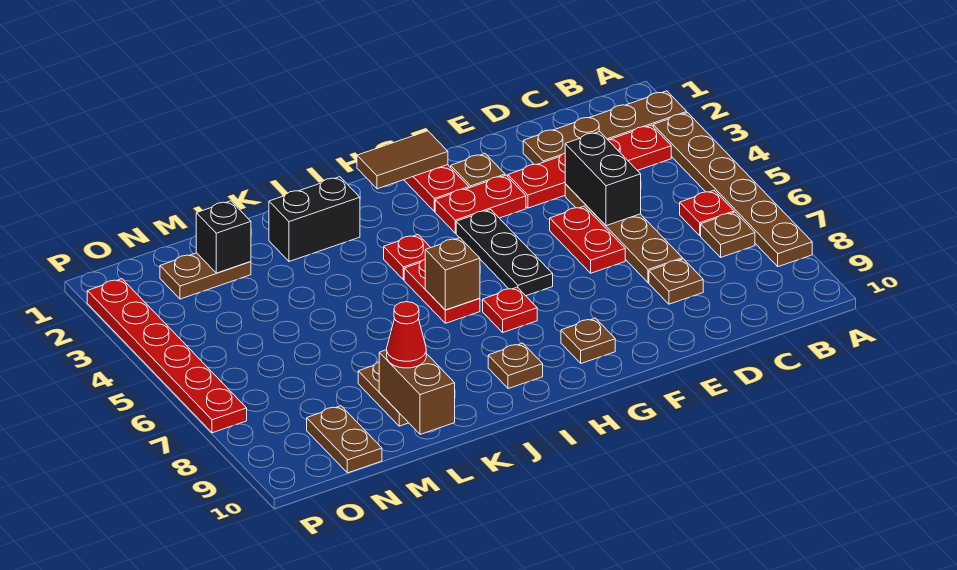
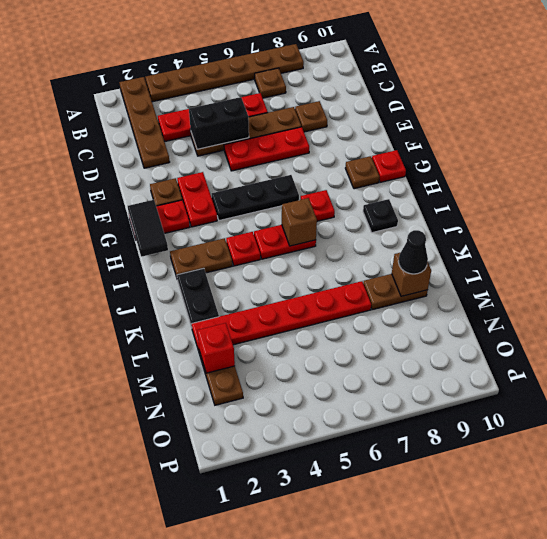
red plate B3:E3 level 1 -> red plate C3:C6 level 1
red plate B6 level 1 -> red plate G10 level 1
red plate E5:E6 level 1 -> red plate E5:E7 level 1
brown tile G1:H1 level 2 -> black tile G1:H1 level 2
brown plate I9 level 1 -> black plate I9 level 1
black brick J2:K2 level 1 -> black plate J2:K2 level 1
brown brick L9:L10 level 2 -> brown brick L9 level 2
red cone L9 level 3 -> black cone L9 level 3
black brick M2 level 2 -> red brick M2 level 2
brown plate N9:N10 level 1 -> brown plate I2:I3 level 1
red plate P2:P7 level 1 -> red plate L2:L7 level 1

